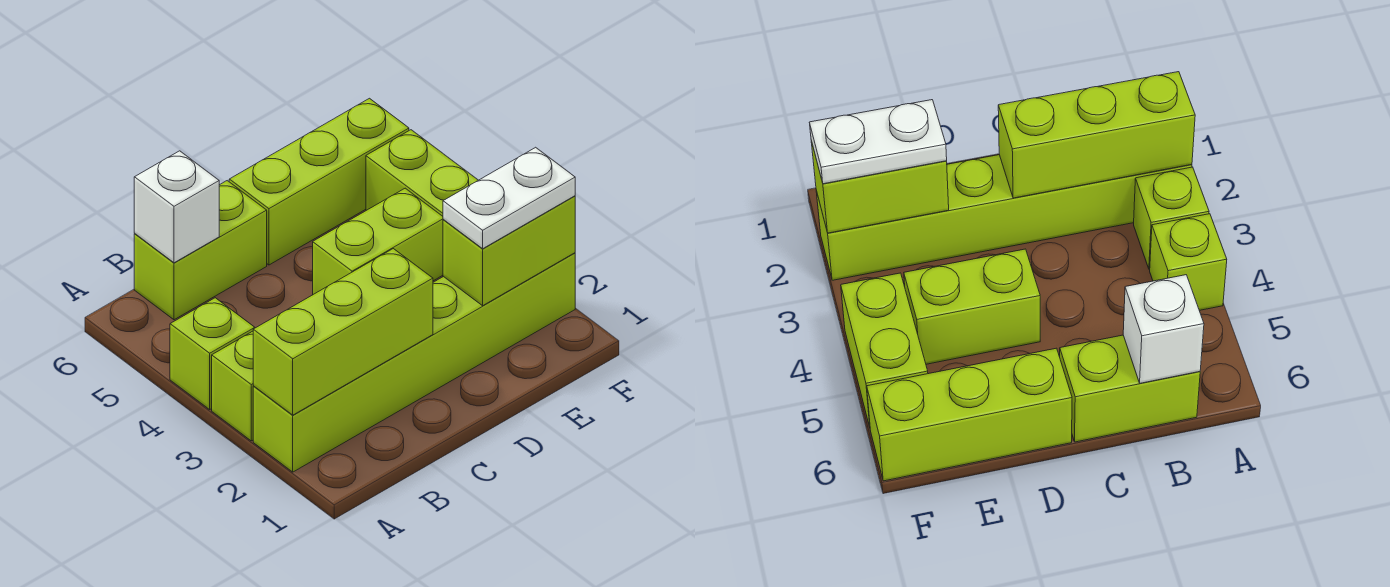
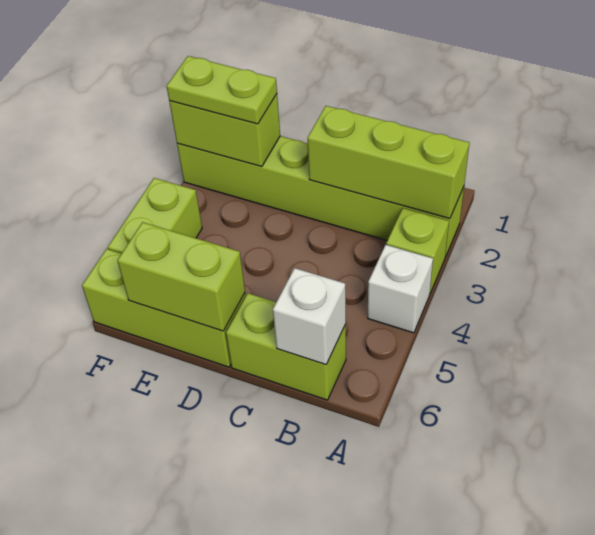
lime brick A4 level 1 -> white brick A4 level 1
lime brick D4:E4 level 1 -> lime brick D6:E6 level 2
white plate E2:F2 level 3 -> lime plate E2:F2 level 3

